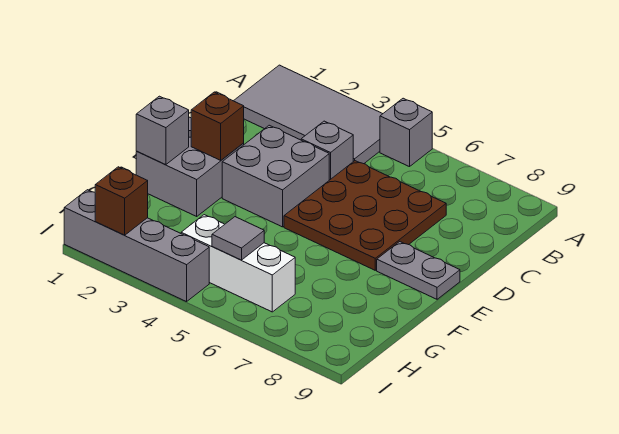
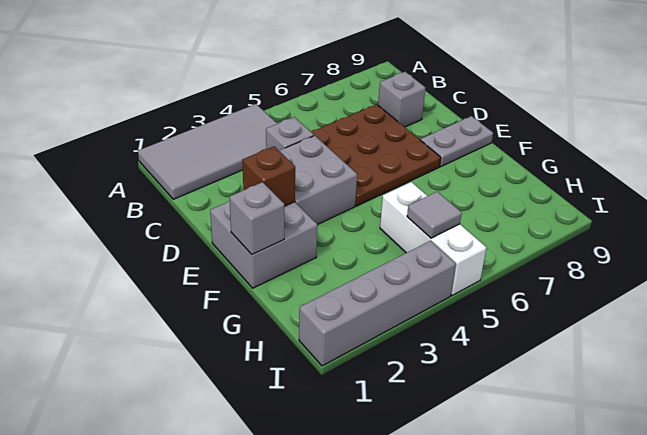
grey brick A5 level 1 -> grey brick C8 level 1
white brick H4:H6 level 1 -> white brick G5:I5 level 1
brown brick I2 level 2 -> none

